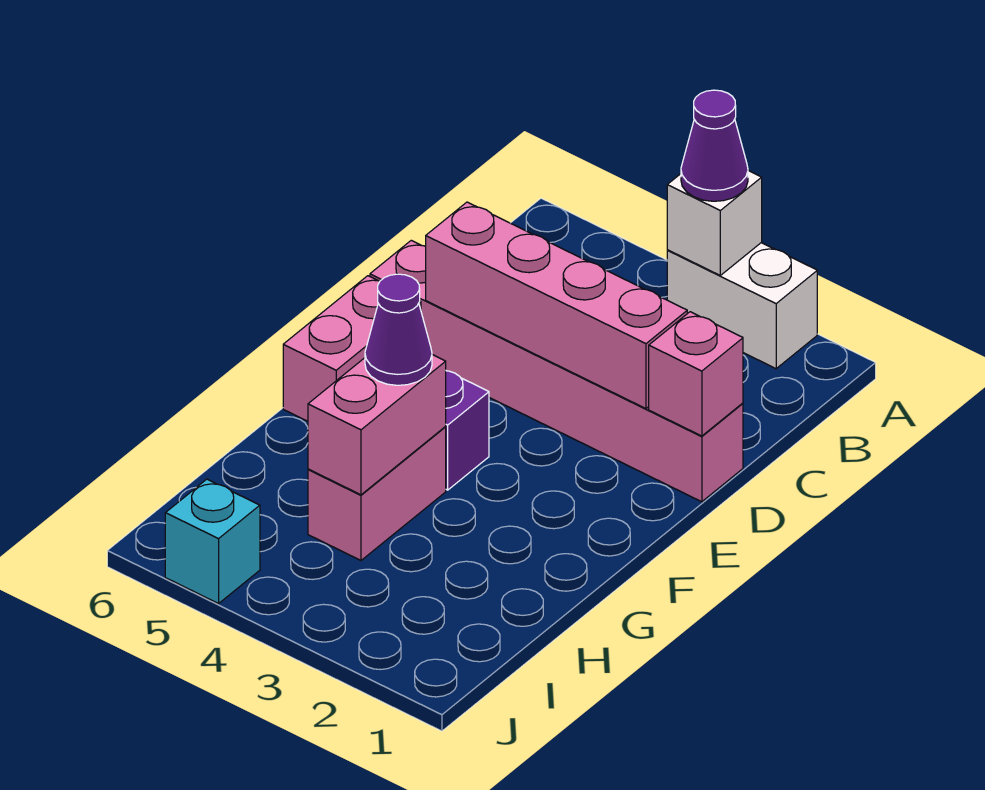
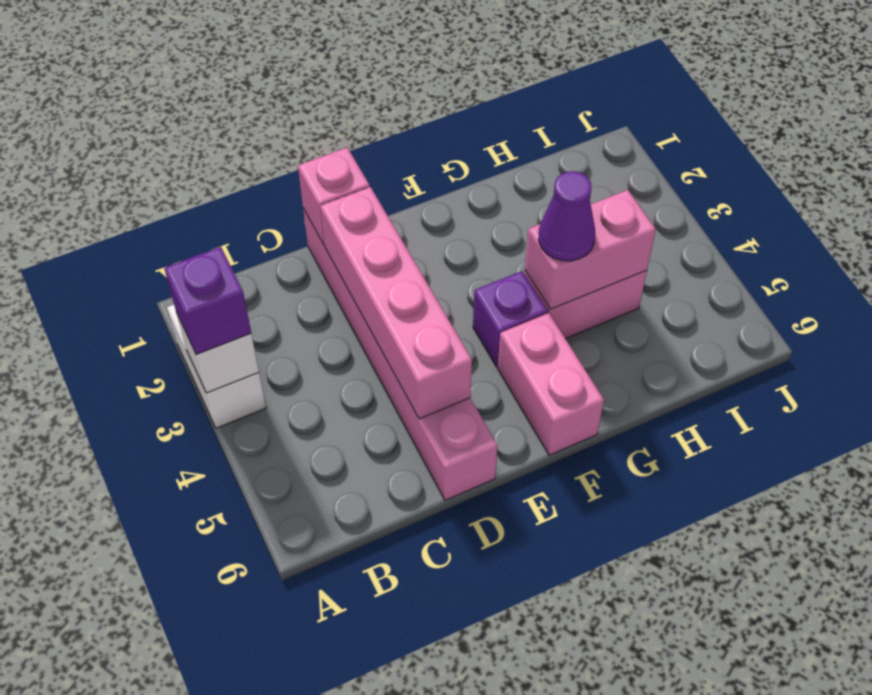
purple cone A3 level 3 -> purple brick A3 level 3
pink brick E6:F6 level 1 -> pink brick F5:F6 level 1
cyan brick J5 level 1 -> none

